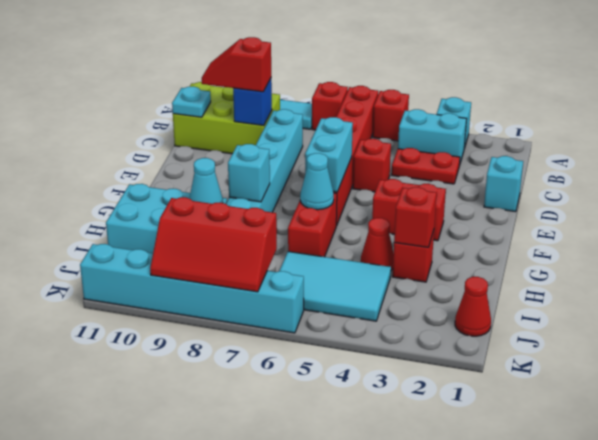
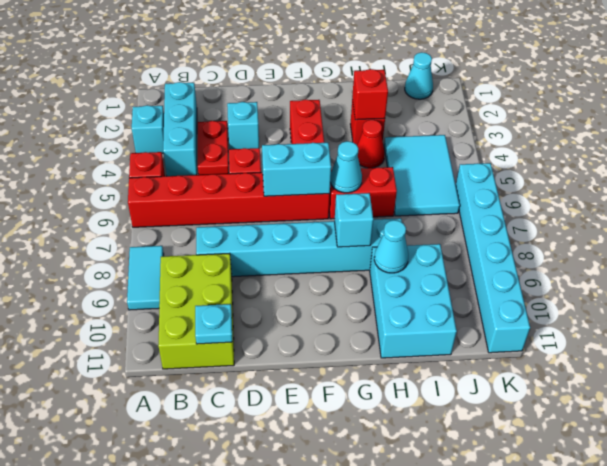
red brick A7 level 1 -> none
cyan brick B3:B4 level 1 -> cyan brick B2:B4 level 1
blue brick C9 level 2 -> none
red slope C9:C10 level 3 top 9 -> none
cyan brick D1 level 1 -> cyan brick D3 level 1
red cone J1 level 1 -> cyan cone J1 level 1
red slope J7:K9 level 2 top J -> none

